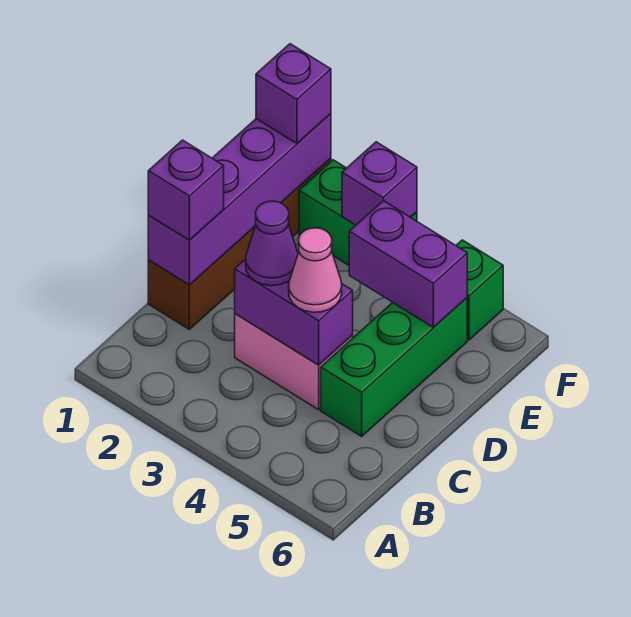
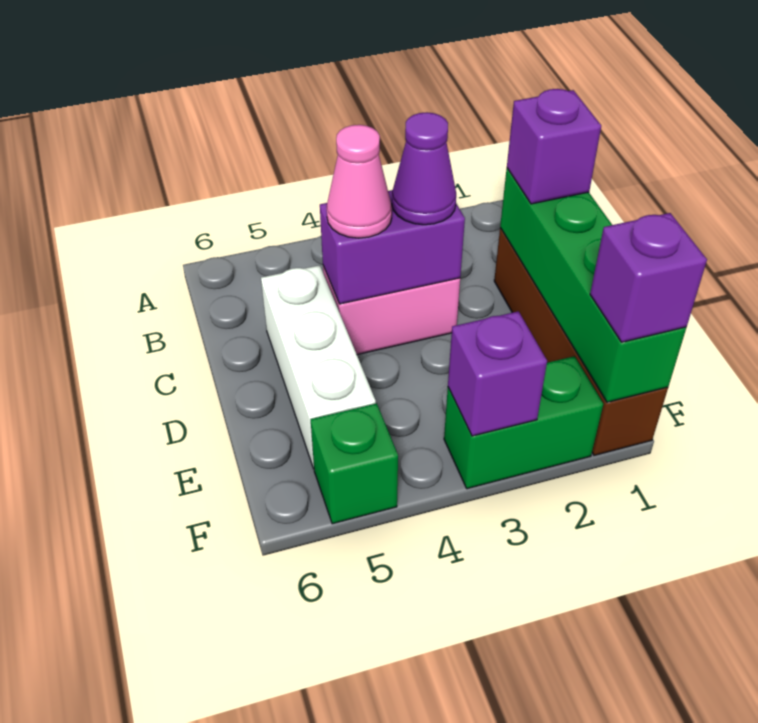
purple brick C1:F1 level 2 -> green brick C1:F1 level 2
green brick C5:E5 level 1 -> white brick C5:E5 level 1
purple brick E4:E5 level 2 -> none

